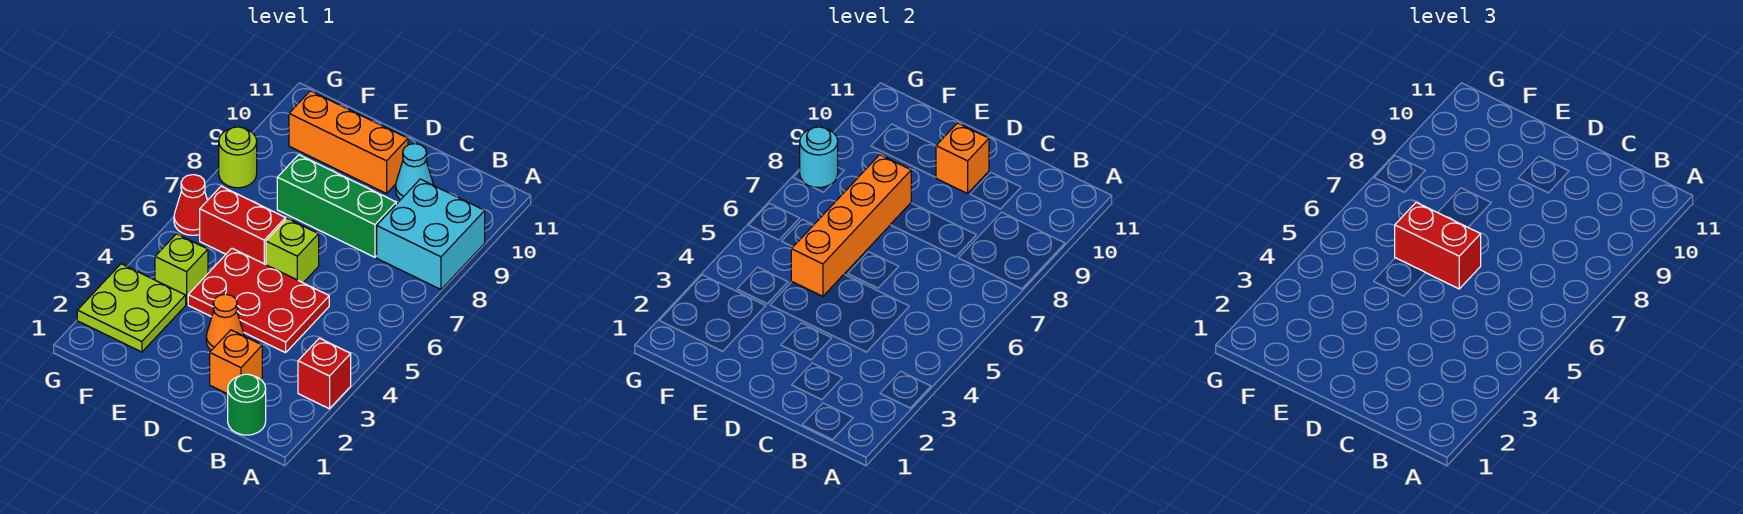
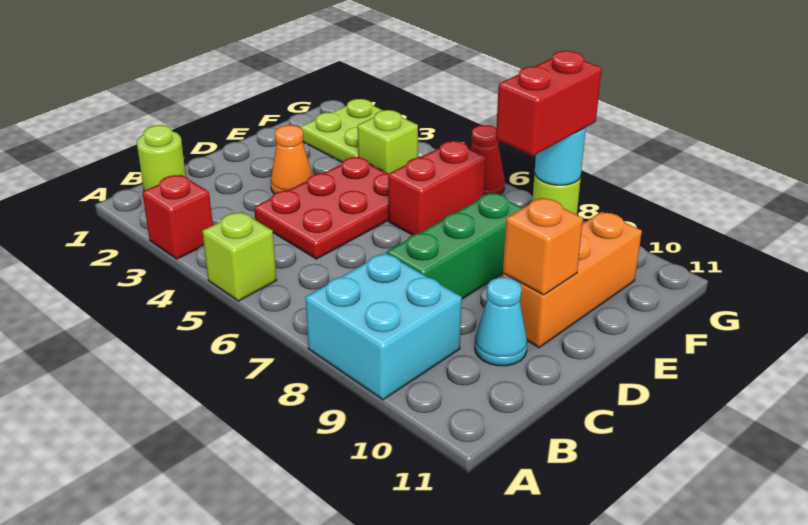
green round brick B1 level 1 -> lime round brick B1 level 1
orange brick C2 level 1 -> none
lime brick D6 level 1 -> lime brick A5 level 1
red brick D6:E6 level 3 -> red brick F8:G8 level 3
orange brick E5:E8 level 2 -> none

